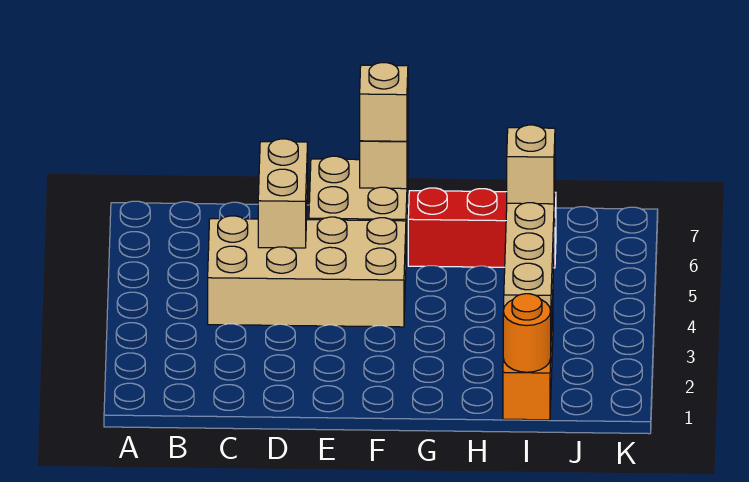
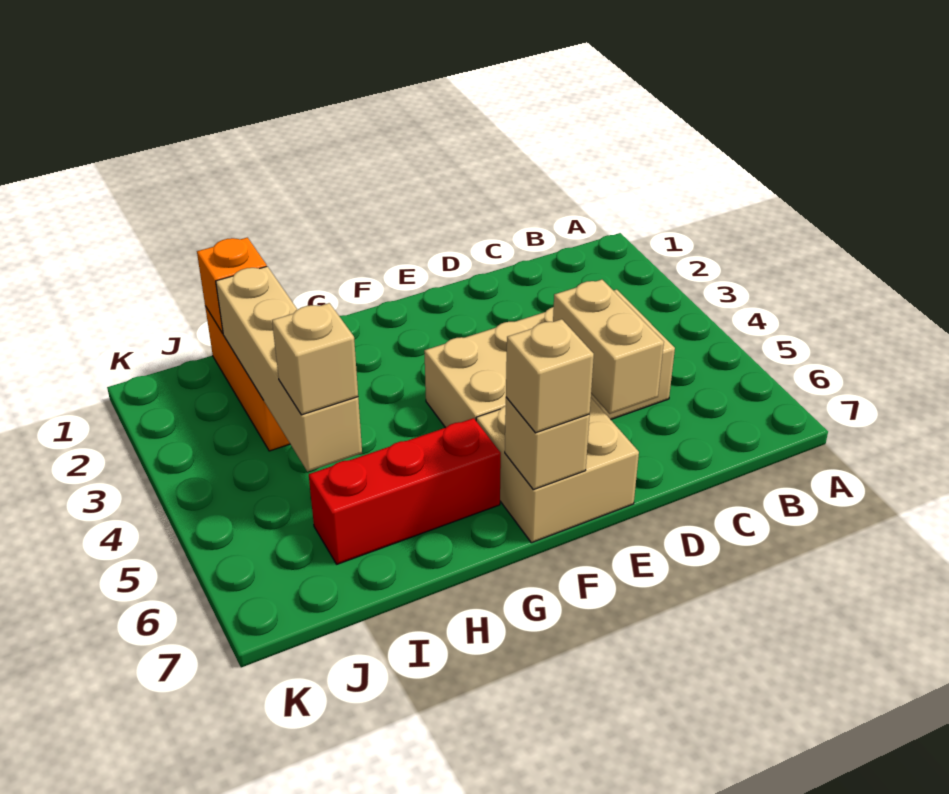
orange round brick I1 level 2 -> orange brick I1 level 2

